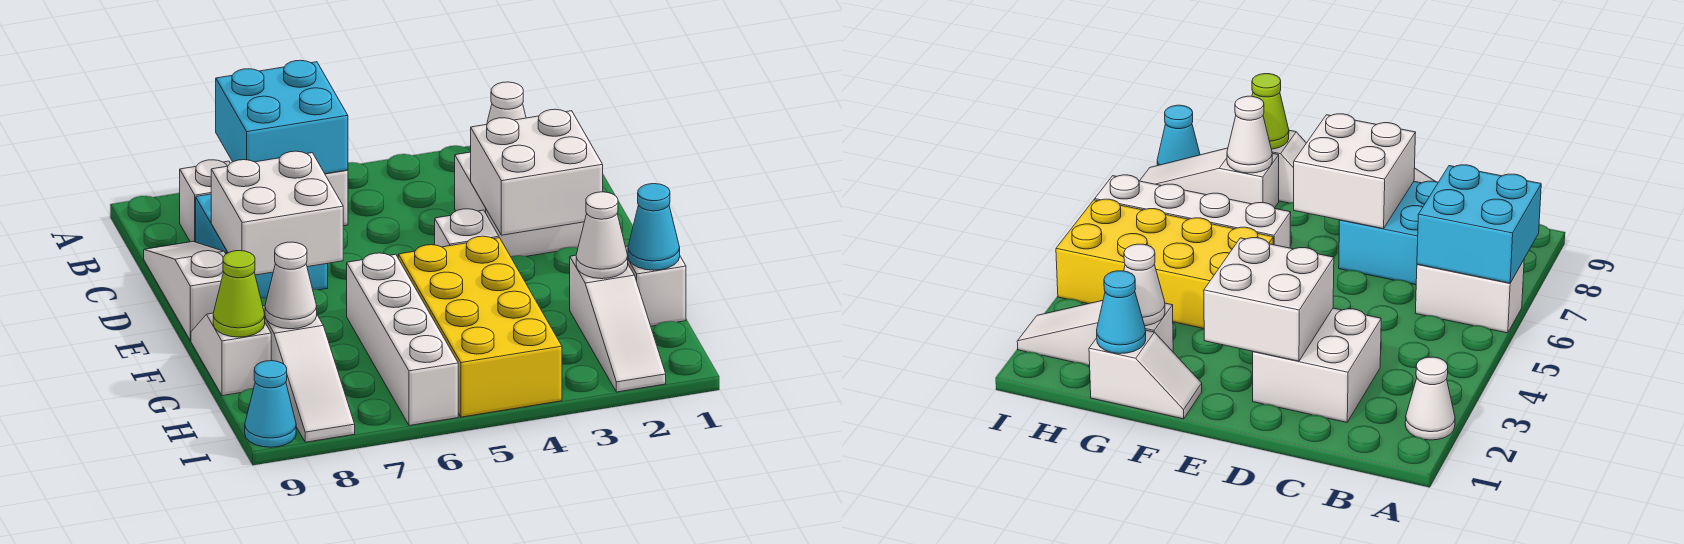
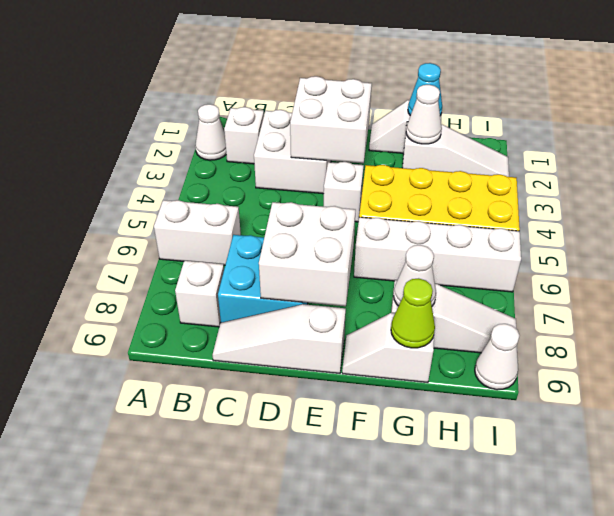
cyan brick A6:B7 level 2 -> none
none -> white brick B2 level 1
cyan cone I9 level 1 -> white cone I9 level 1

